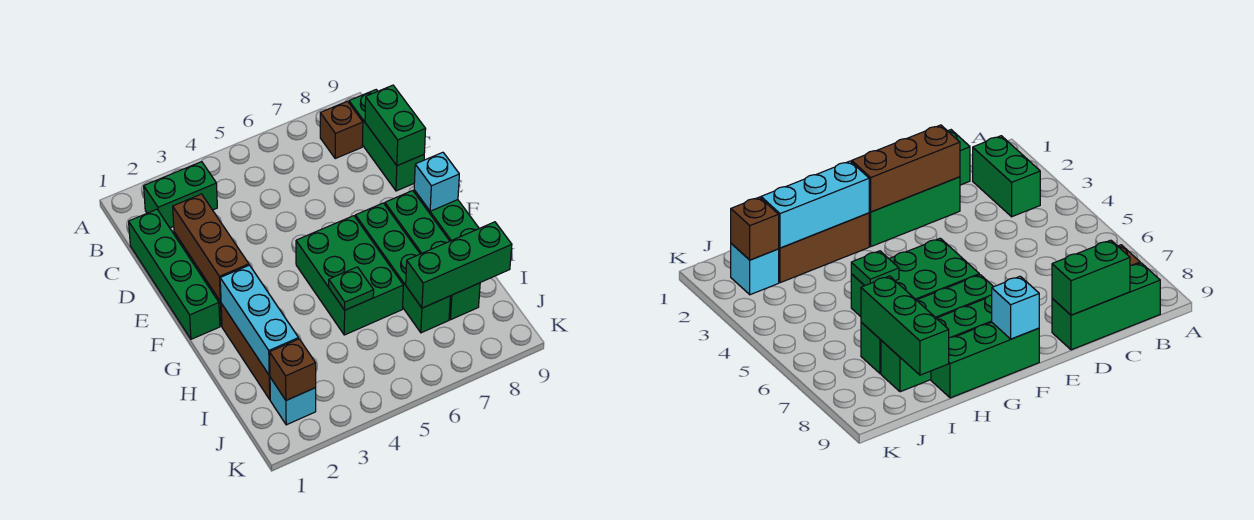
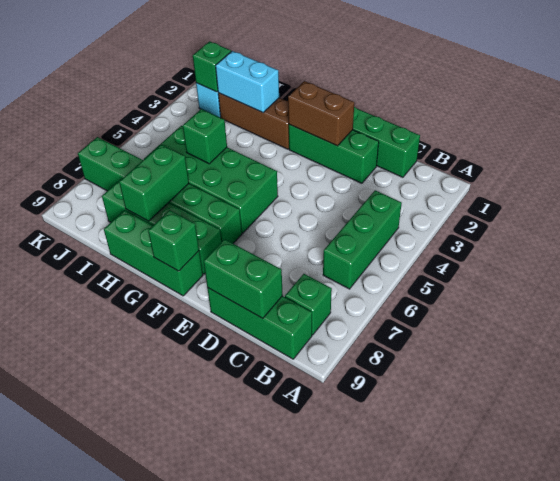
green brick B2:B3 level 1 -> green brick H7:H8 level 2
brown brick B8 level 1 -> green brick B8 level 1
brown brick D2:F2 level 2 -> brown brick E2:F2 level 2
green brick F5:H6 level 1 -> green brick F5:I6 level 1
green brick F7:I7 level 1 -> green brick F7:K7 level 1
cyan brick F9 level 2 -> green brick F9 level 2
cyan brick G2:I2 level 2 -> cyan brick H2:I2 level 2
green plate H5 level 2 -> green brick H5 level 2
green brick I7:I9 level 2 -> green brick B4:B6 level 1
brown brick J2 level 2 -> green brick J2 level 2

